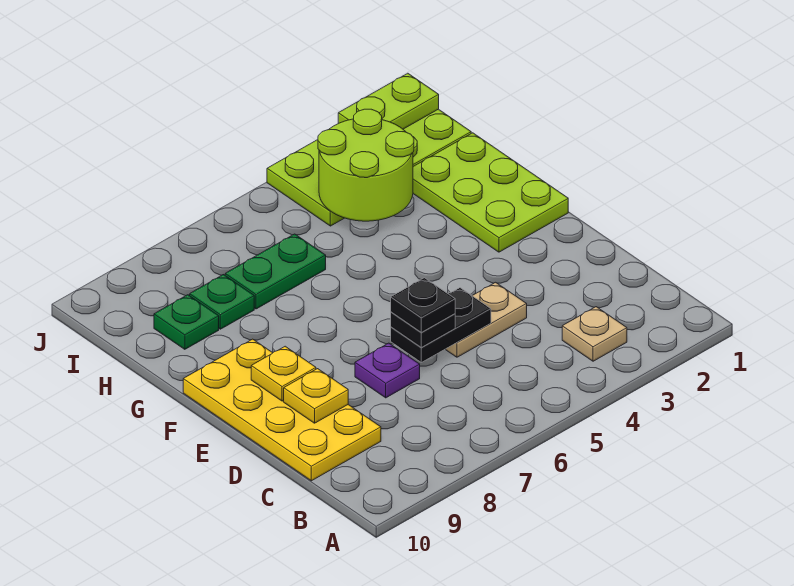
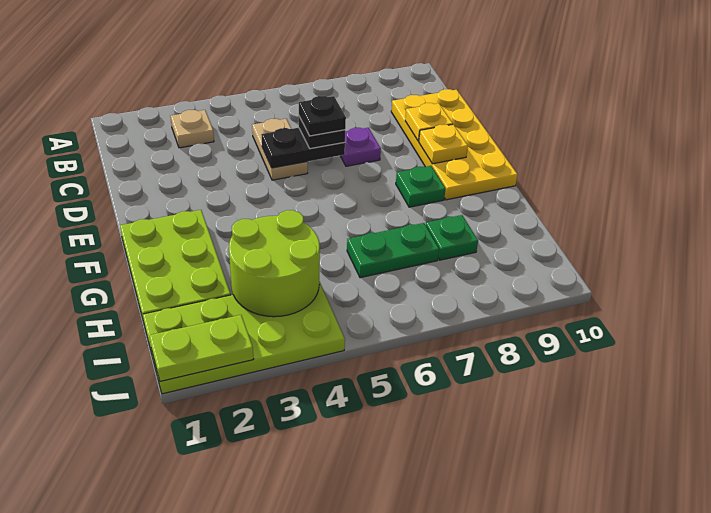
tan plate D4:D5 level 1 -> tan plate C5:D5 level 1
green plate H9 level 1 -> green plate F8 level 1

